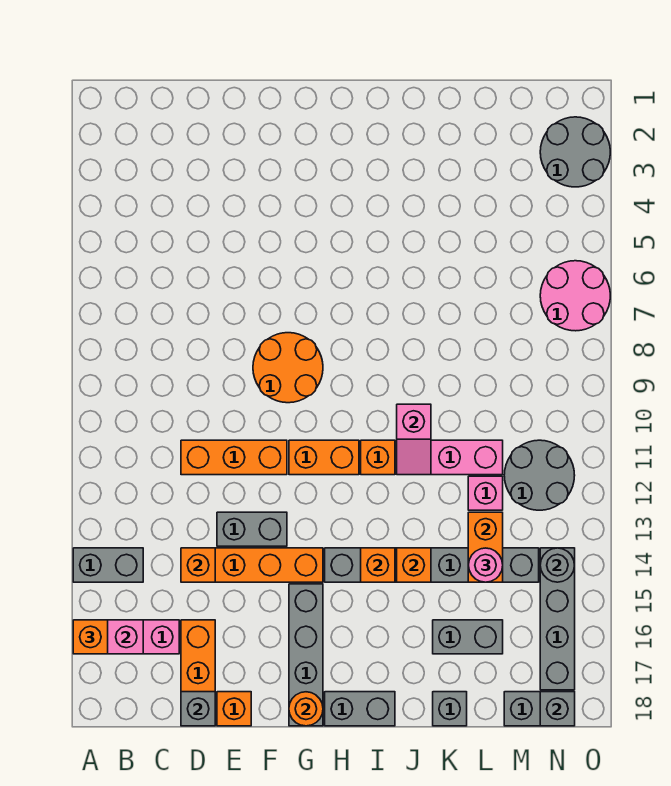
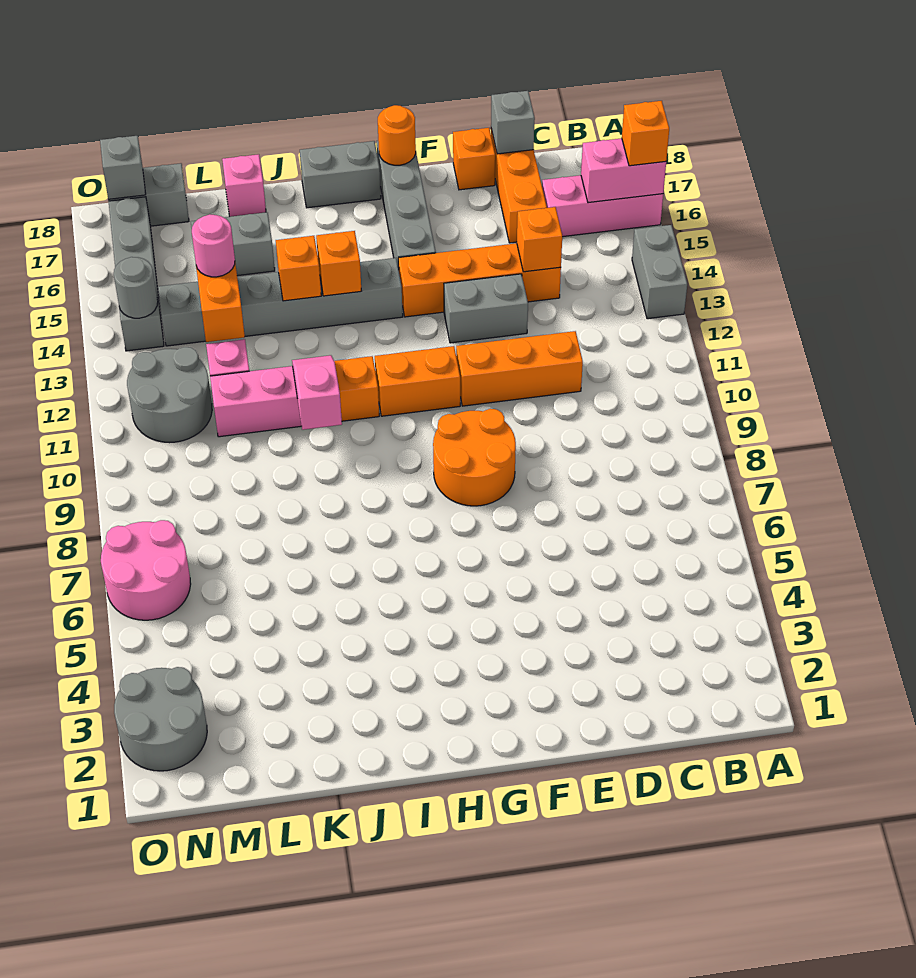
grey brick A14:B14 level 1 -> grey brick A13:A14 level 1
grey brick K18 level 1 -> pink brick K18 level 1

